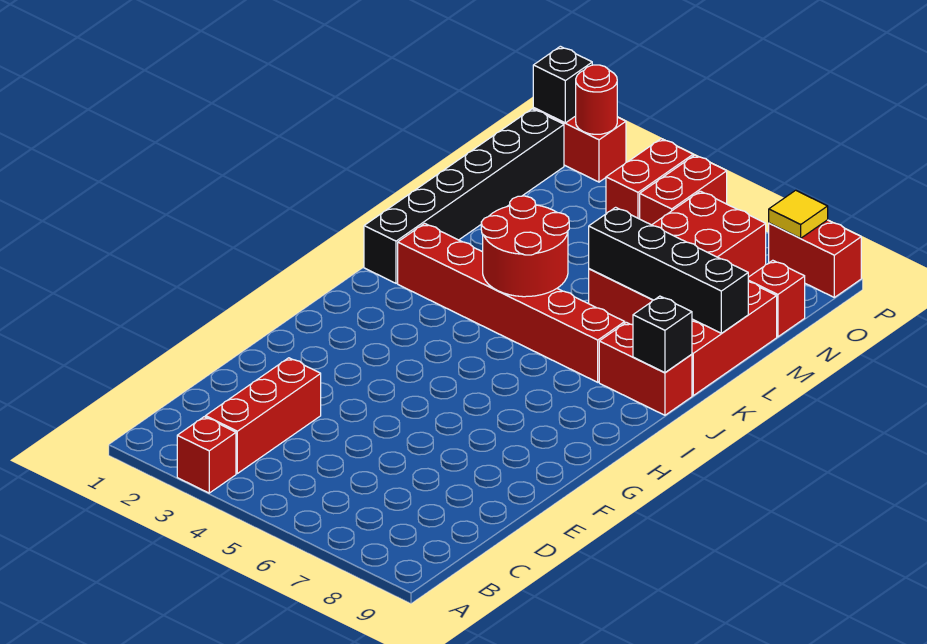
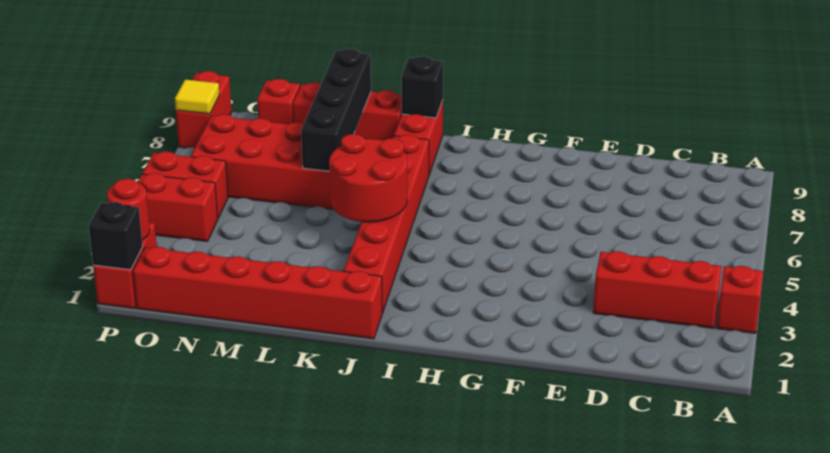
black brick J1:O1 level 1 -> red brick J1:O1 level 1

